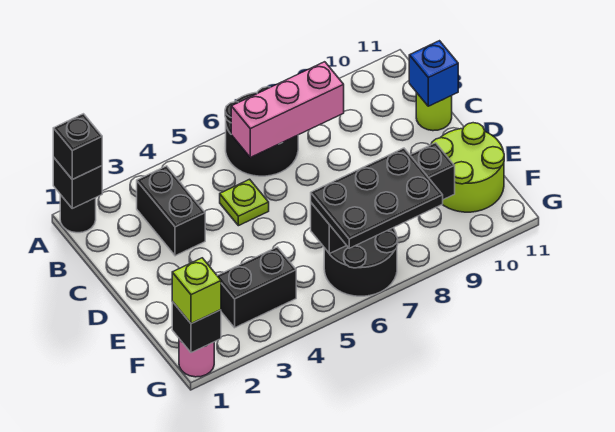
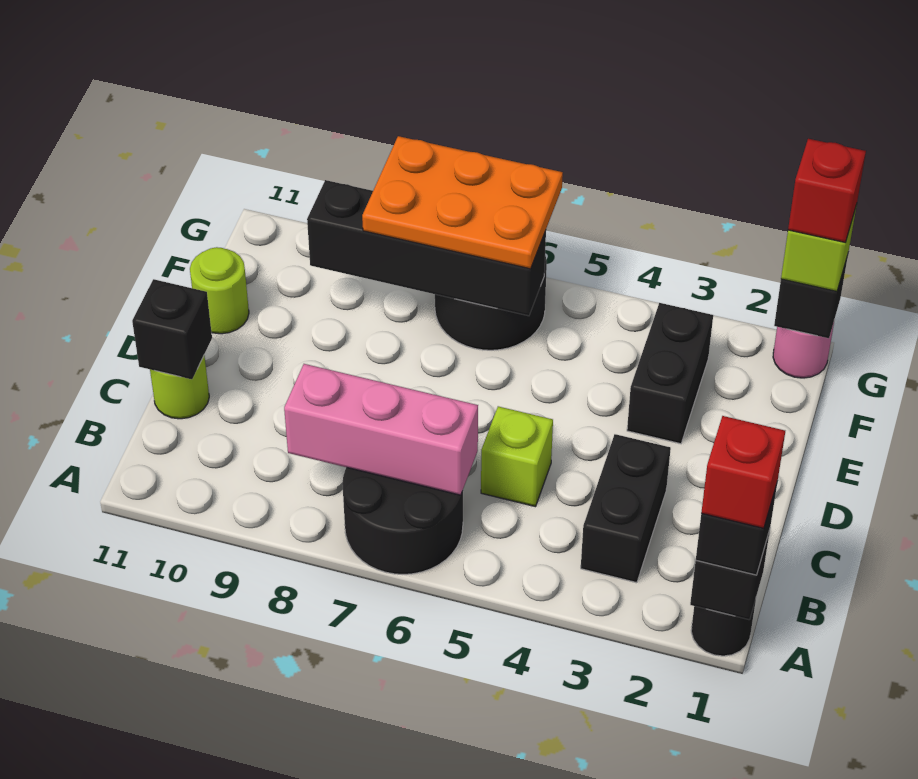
none -> red brick A1 level 4
lime plate C5 level 1 -> lime brick C5 level 1
blue brick C11 level 2 -> black brick C11 level 2
lime round brick E10:F11 level 1 -> lime round brick E11 level 1
black brick F3:F4 level 1 -> black brick E3:F3 level 1
black plate F6:G8 level 3 -> orange plate F6:G8 level 3
none -> red brick G1 level 4

